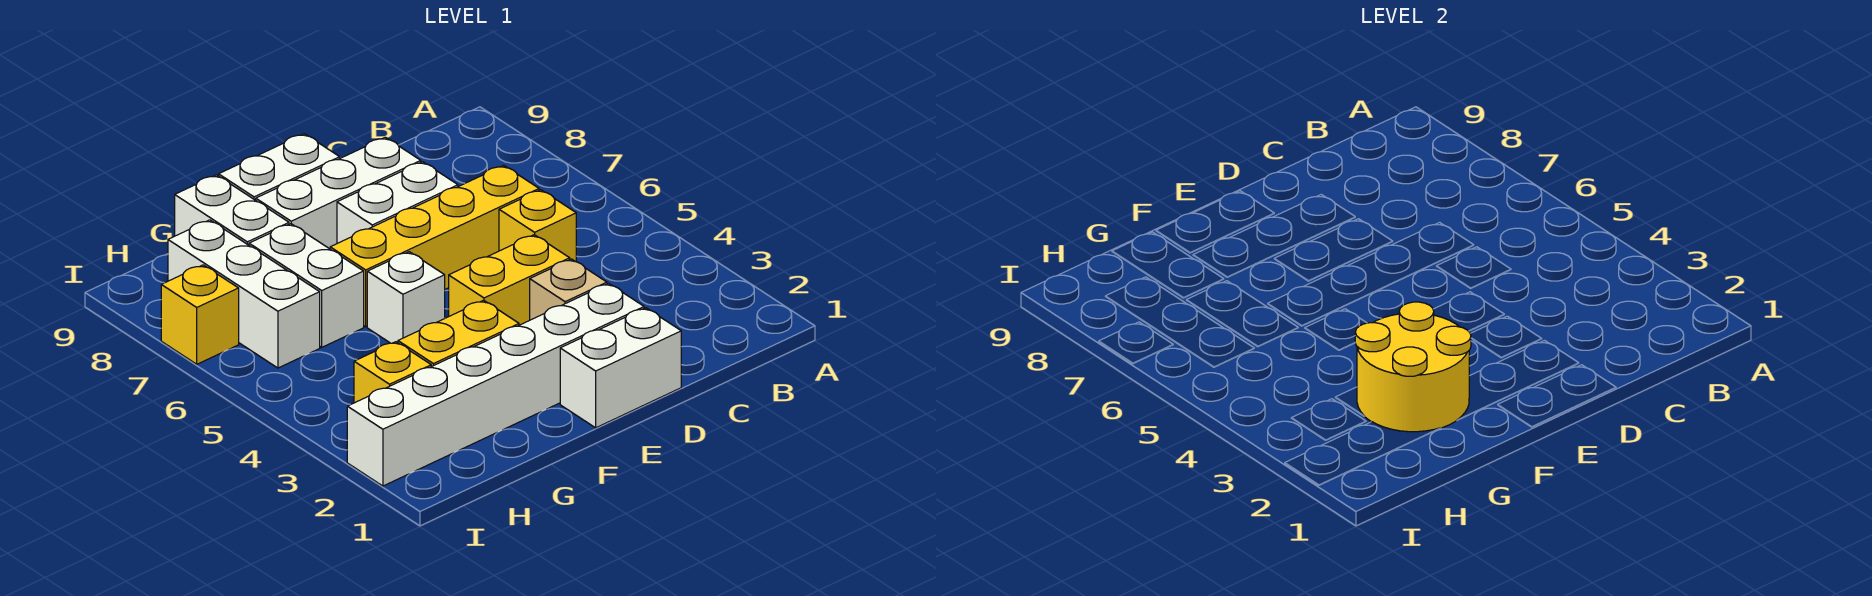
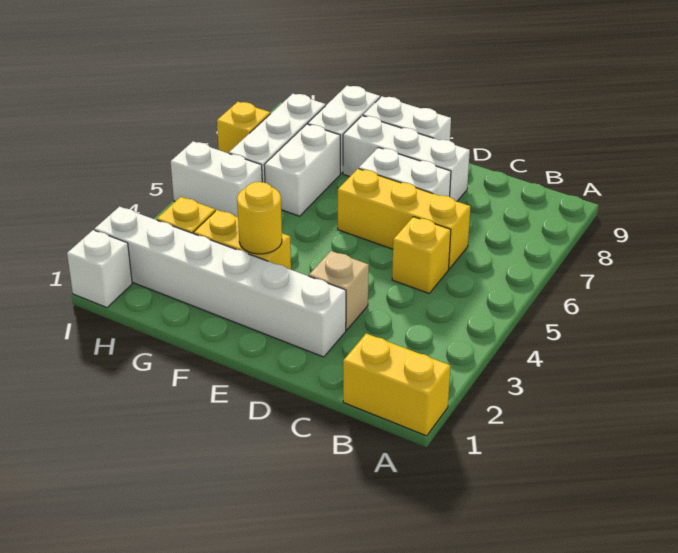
yellow brick C6:F6 level 1 -> yellow brick C6:E6 level 1
white brick D1:E1 level 1 -> white brick H5:I5 level 1
yellow brick D4:E4 level 1 -> yellow brick A1:B1 level 1
yellow round brick F2:G3 level 2 -> yellow round brick F3 level 2
white brick F5 level 1 -> white brick I1 level 1

